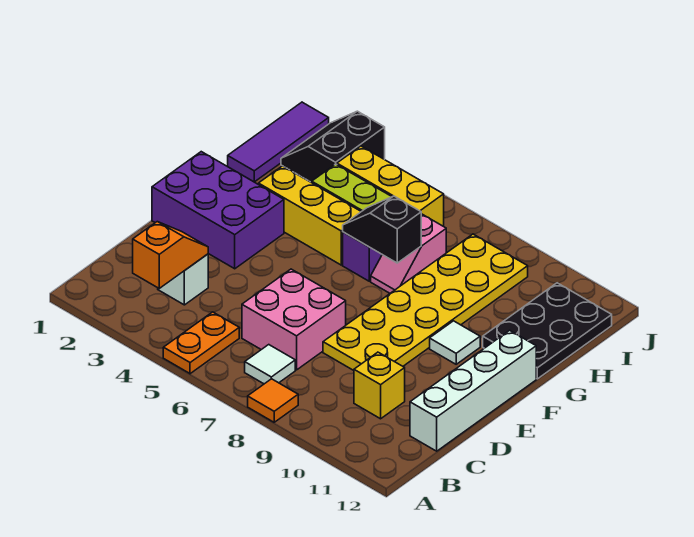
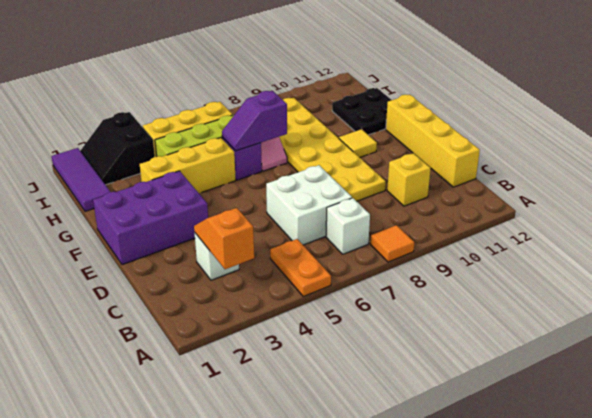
white tile B7 level 1 -> white brick B7 level 1
pink brick C6:D7 level 1 -> white brick C6:D7 level 1
white brick C12:F12 level 1 -> yellow brick C12:F12 level 1
white tile F10 level 1 -> yellow tile F10 level 1
black slope G6:G7 level 2 top 7 -> purple slope G6:G7 level 2 top 7
black plate G11:I12 level 1 -> black plate G11:H12 level 1

